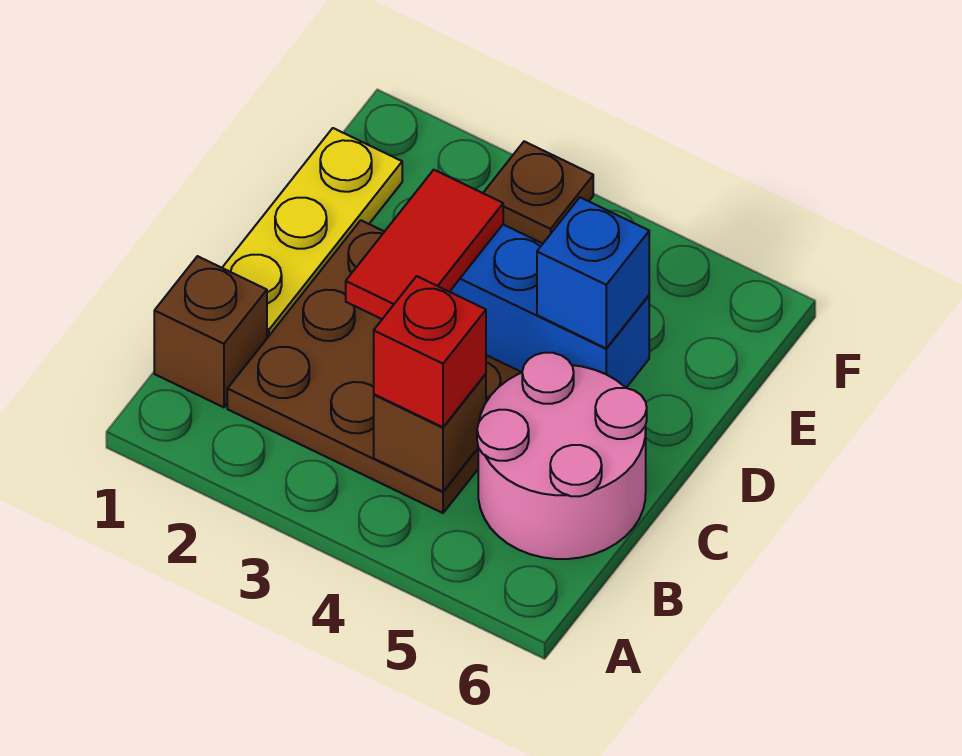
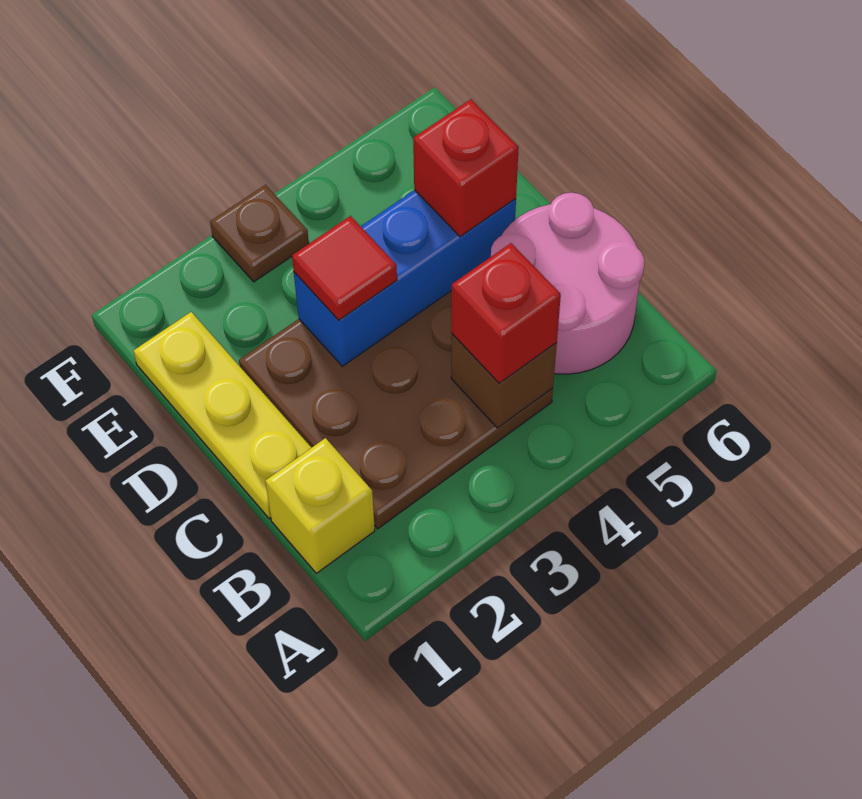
brown brick B1 level 1 -> yellow brick B1 level 1
red tile C3:D3 level 3 -> red tile D3 level 3
blue brick D5 level 3 -> red brick D5 level 3

